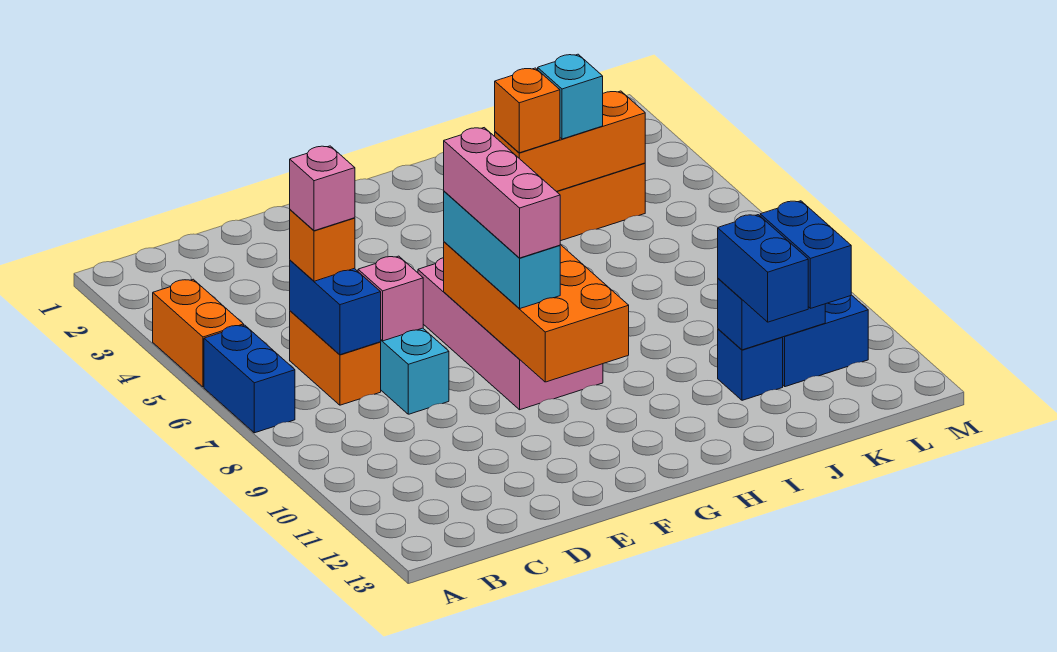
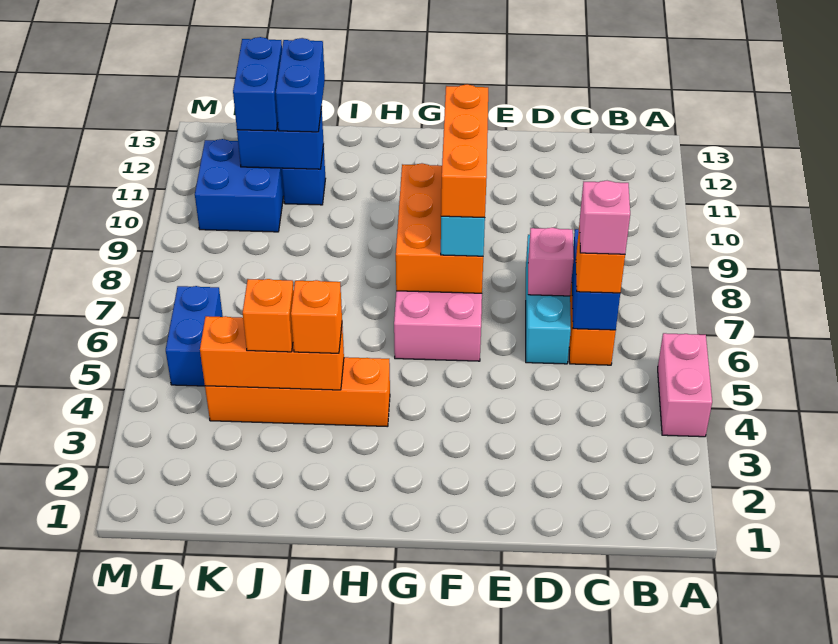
orange brick A4:A5 level 1 -> pink brick A4:A5 level 1
blue brick A6:A7 level 1 -> blue brick L5:L6 level 1
orange brick F7:G10 level 2 -> orange brick F7:G9 level 2
pink brick F7:F9 level 4 -> orange brick F7:F9 level 4
cyan brick J4 level 3 -> orange brick J4 level 3

